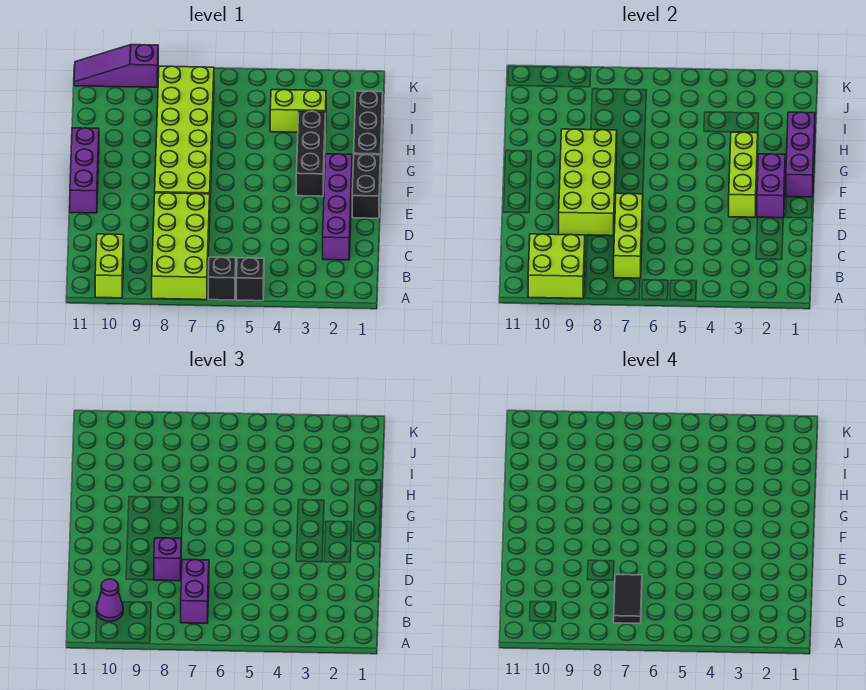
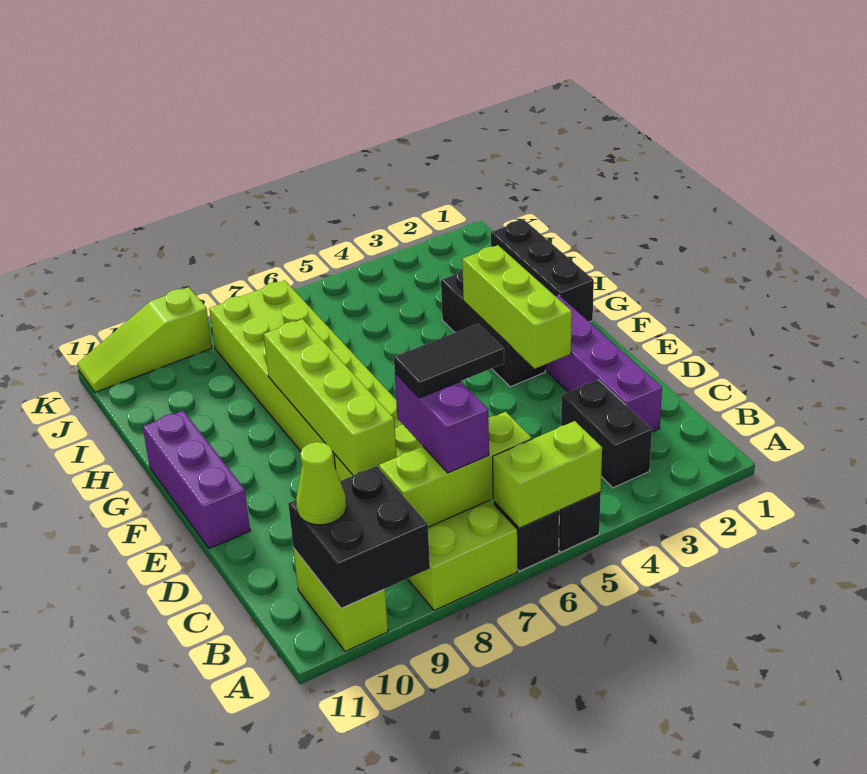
lime brick A9:B10 level 2 -> black brick A9:B10 level 2
lime brick B7:D7 level 2 -> lime brick B6:B8 level 2
black tile B7:C7 level 4 -> black tile C6:C7 level 4
purple cone B10 level 3 -> lime cone B10 level 3
lime brick D8:G9 level 2 -> lime brick D8:G8 level 2
purple brick D8 level 3 -> none
black brick E1:F1 level 1 -> black brick B3:C3 level 1
purple brick E2:F2 level 2 -> none
purple brick F1:H1 level 2 -> none
lime brick I3:I4 level 1 -> lime brick A5:A6 level 2
purple slope K9:K11 level 1 top 9 -> lime slope K9:K11 level 1 top 9

